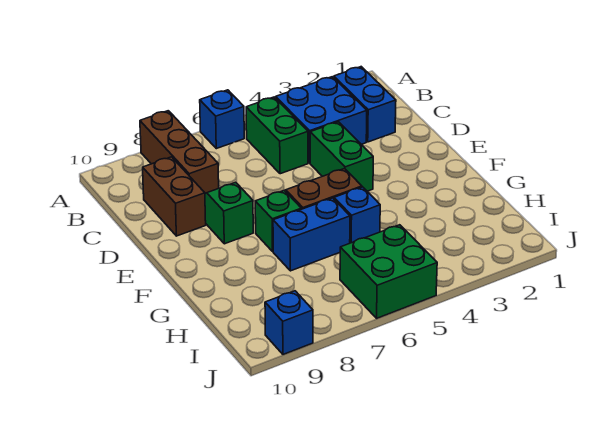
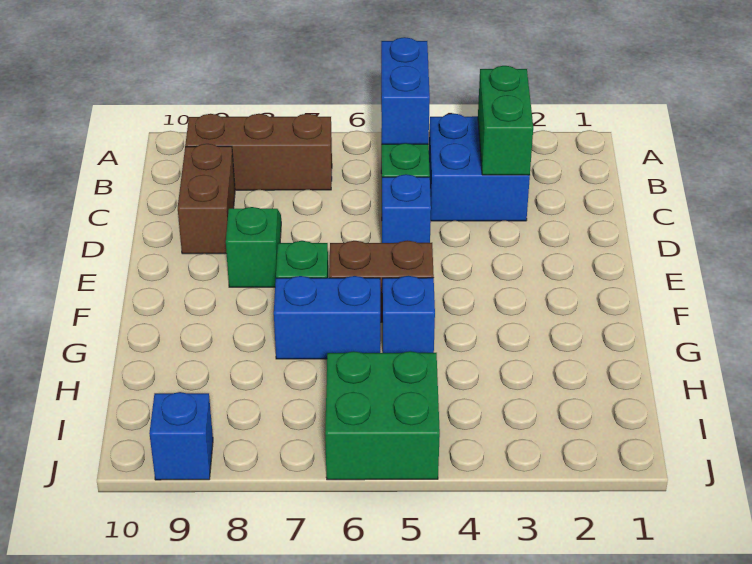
blue brick A6 level 1 -> blue brick D5 level 1
brown brick A8:C8 level 1 -> brown brick B7:B9 level 1
blue brick B2:C2 level 1 -> blue brick A5:B5 level 2
green brick D4:E4 level 1 -> green brick B3:C3 level 2

